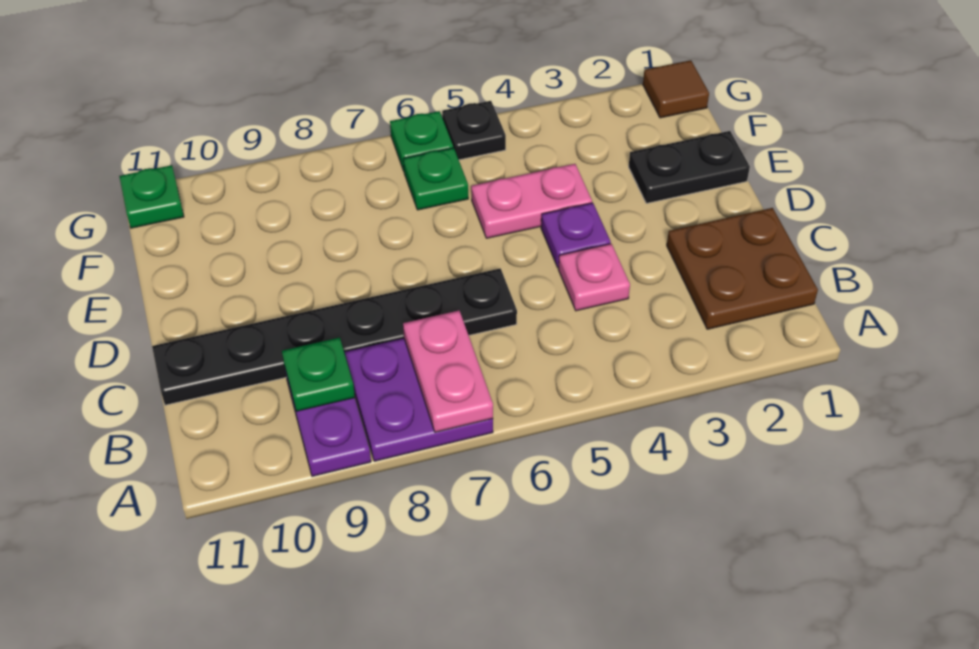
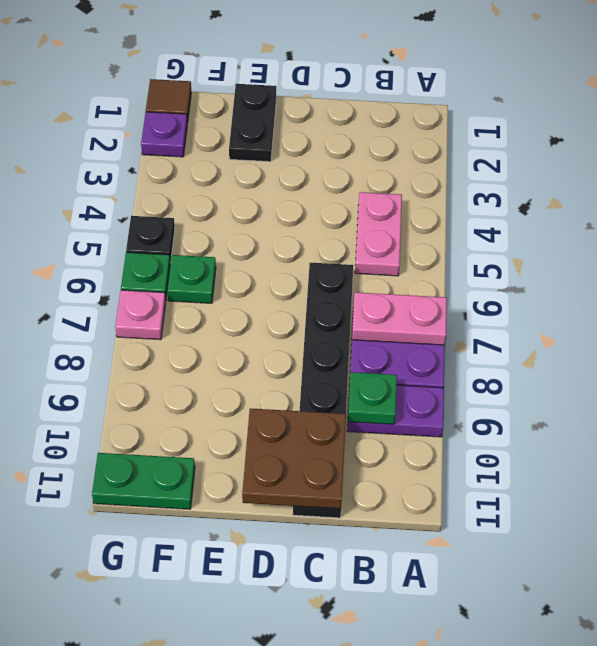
brown plate B1:C2 level 1 -> brown plate C10:D11 level 2
pink plate C4 level 1 -> pink plate G7 level 1
purple plate D4 level 1 -> purple plate G2 level 1
pink plate E4:E5 level 1 -> pink plate B4:B5 level 1
green plate G11 level 1 -> green plate F11:G11 level 1

